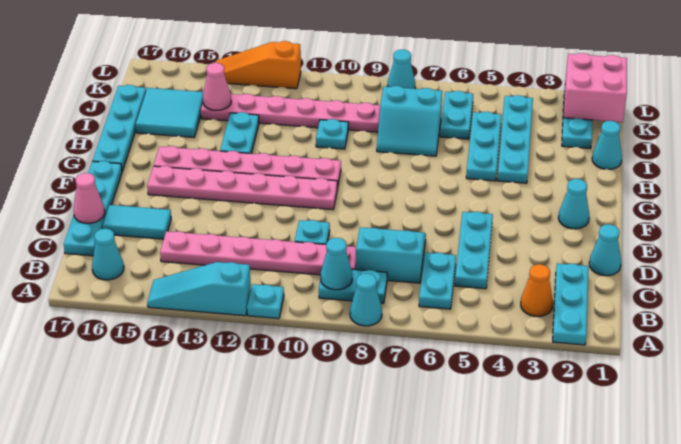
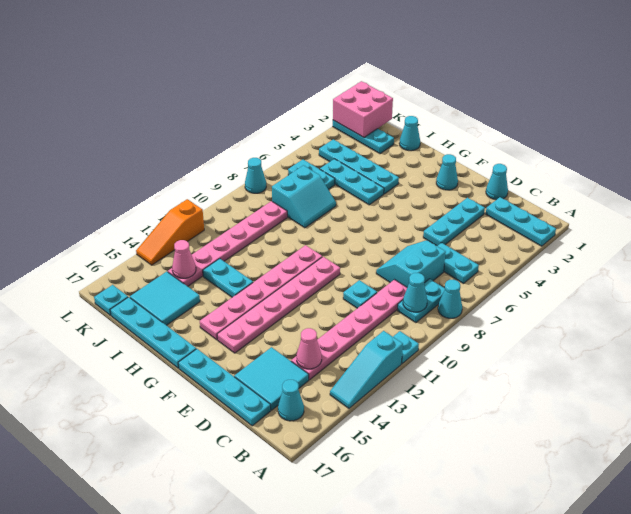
orange cone B3 level 1 -> none
cyan plate C5:E5 level 1 -> cyan plate D3:D5 level 1
cyan tile D15:D16 level 1 -> cyan tile C15:D16 level 1
pink cone D17 level 2 -> pink cone C14 level 2
cyan plate I10 level 1 -> cyan plate K17 level 1

